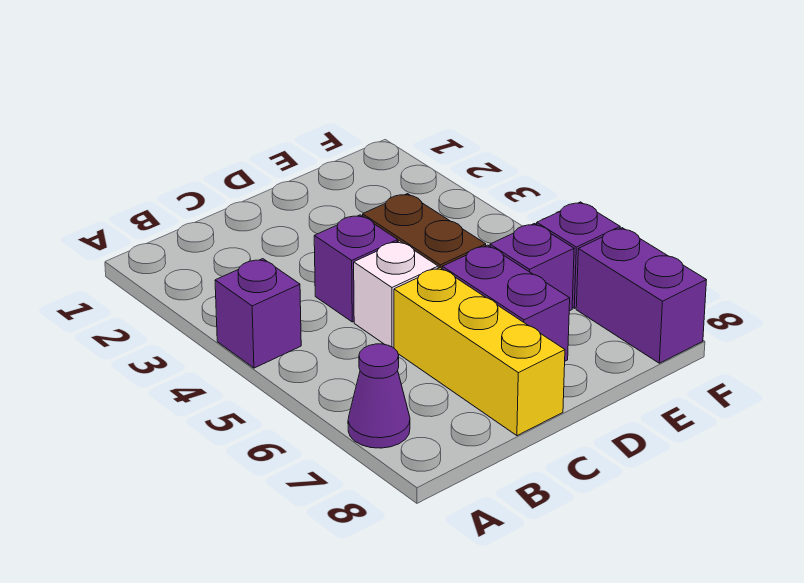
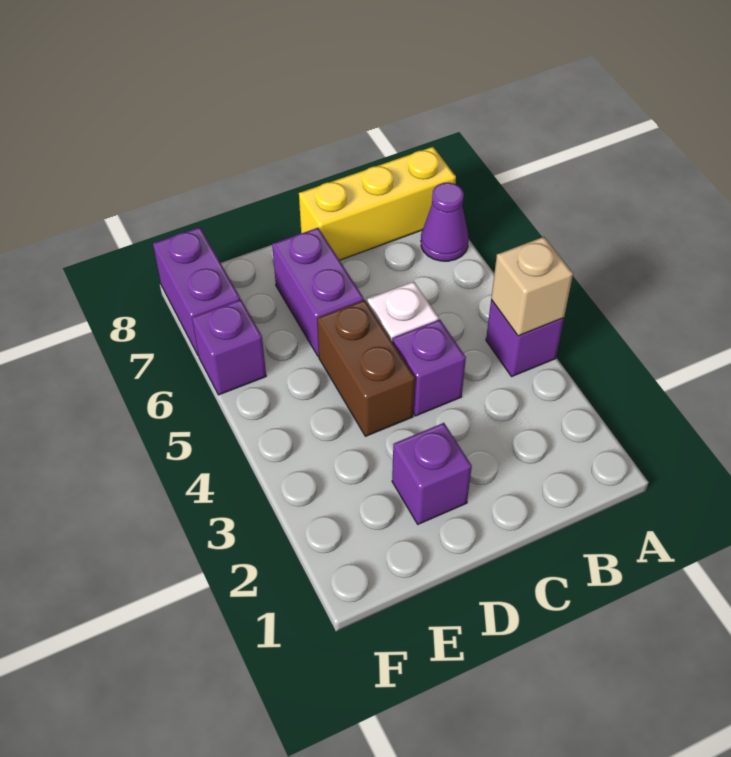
none -> tan brick A4 level 2
yellow brick C6:C8 level 1 -> yellow brick A8:C8 level 1
purple brick E6 level 1 -> purple brick D2 level 1

